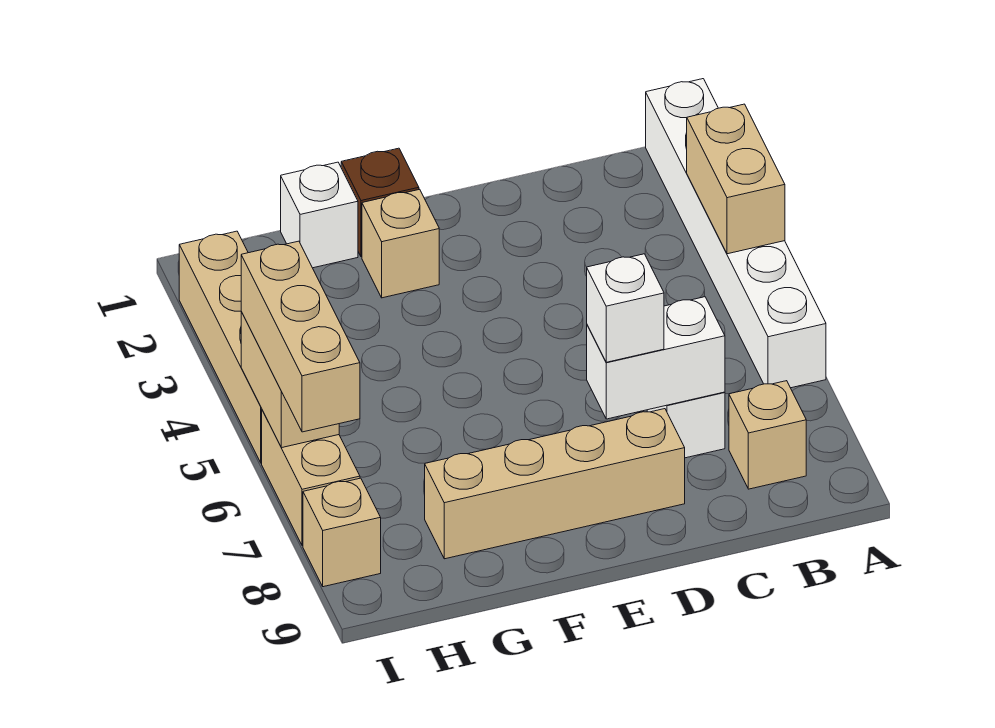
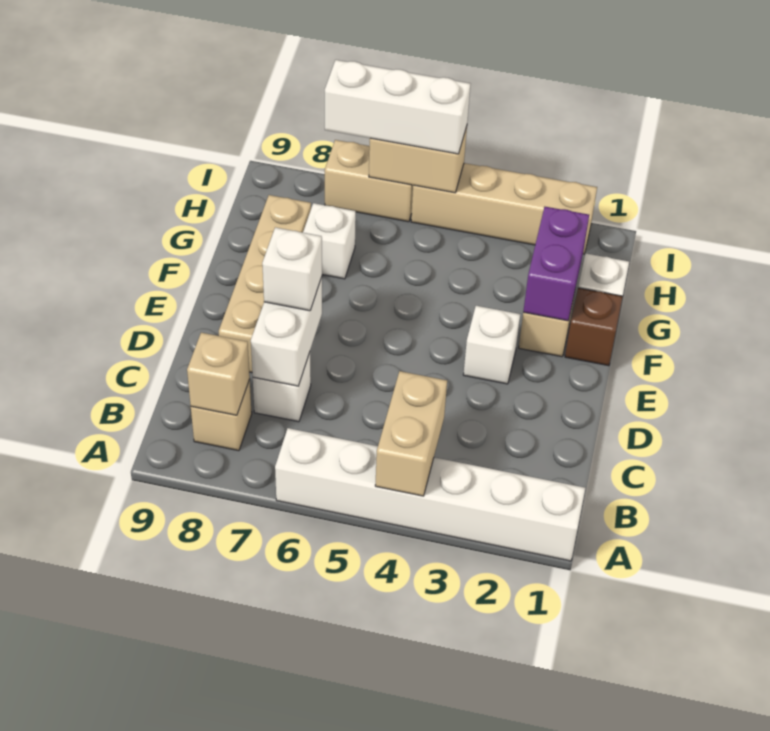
tan brick A3:A4 level 2 -> tan brick A4:B4 level 2
none -> white brick E3 level 1
none -> purple brick F2:G2 level 2
none -> white brick G7 level 1
tan brick I5:I7 level 3 -> white brick I5:I7 level 3
tan brick I8 level 1 -> tan brick B8 level 2

